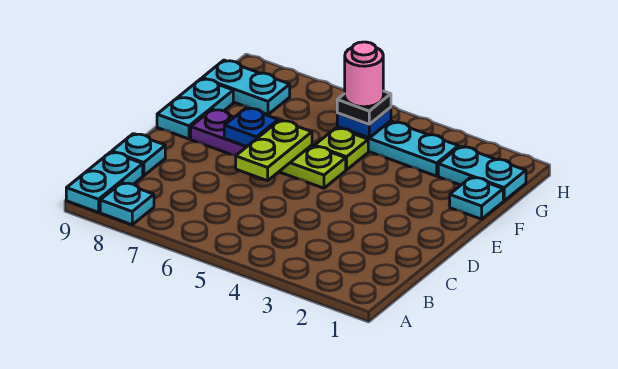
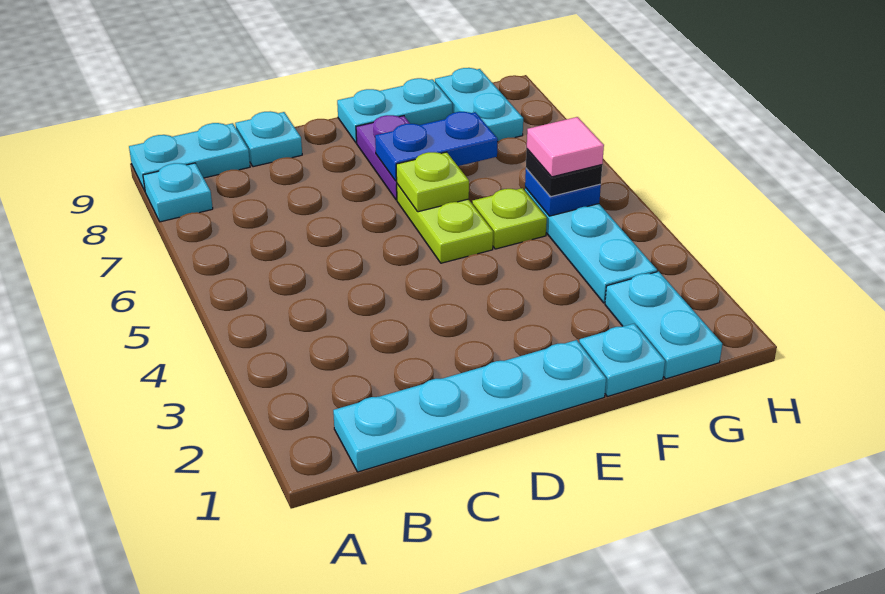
none -> cyan plate B1:E1 level 1
lime plate D6:E6 level 2 -> lime plate E6 level 2
blue plate E7 level 2 -> blue plate E7:F7 level 2
pink round brick G5 level 4 -> pink tile G5 level 4

